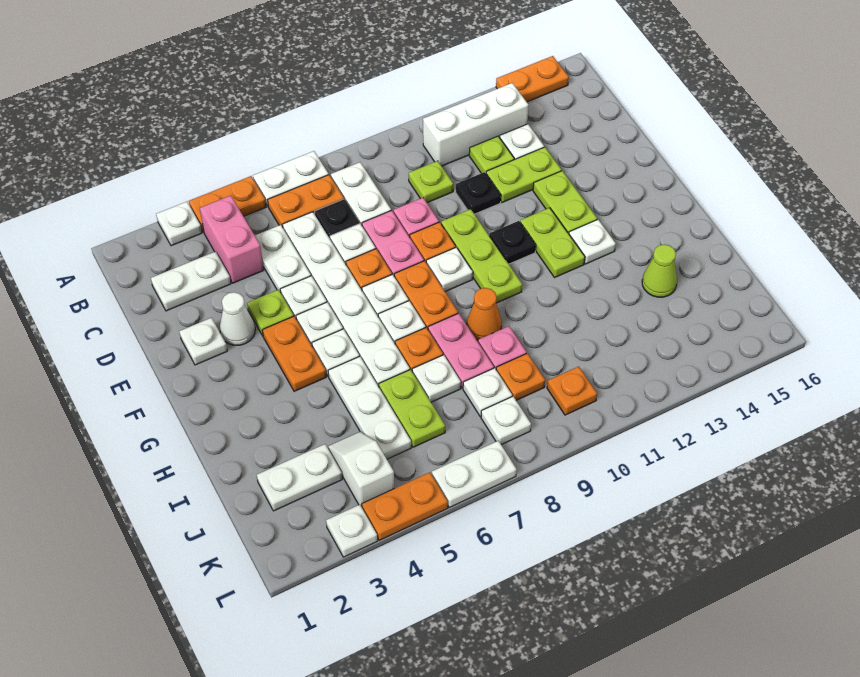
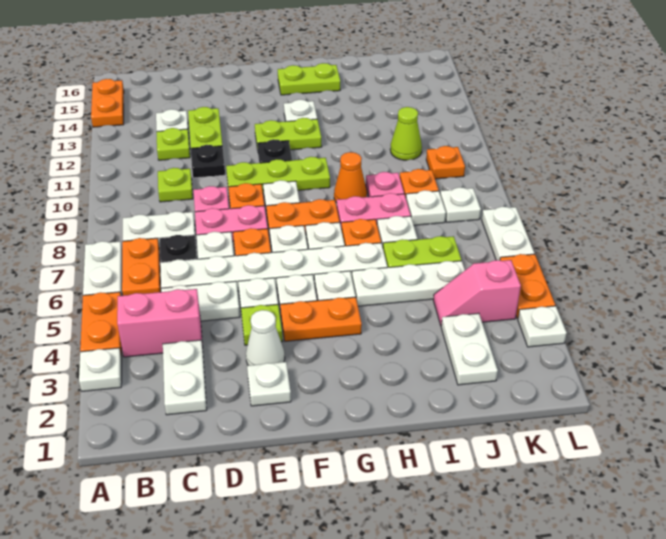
white brick B11:B13 level 1 -> none
lime plate E13:F13 level 1 -> lime plate G15:H15 level 1
lime cone I14 level 1 -> lime cone J11 level 1
white slope J4:K4 level 1 top K -> pink slope J4:K4 level 1 top K

